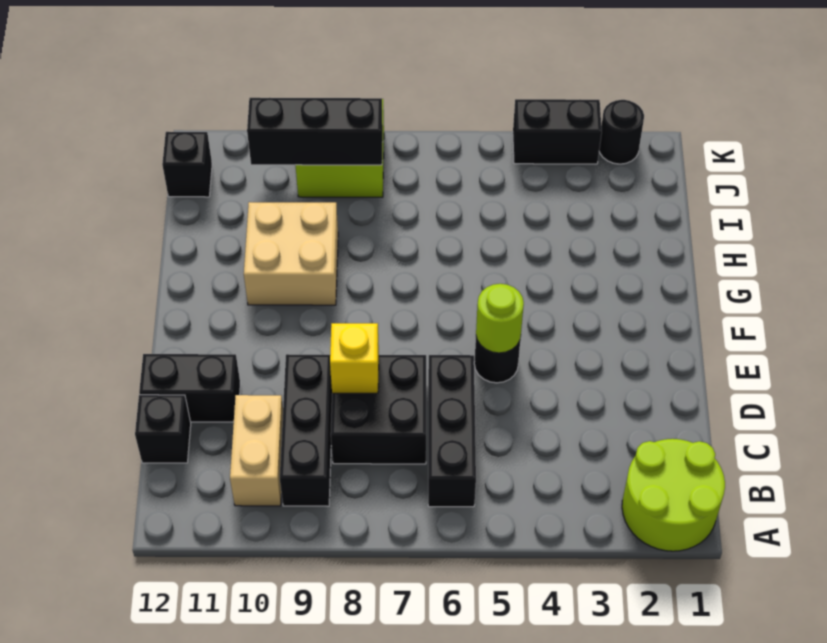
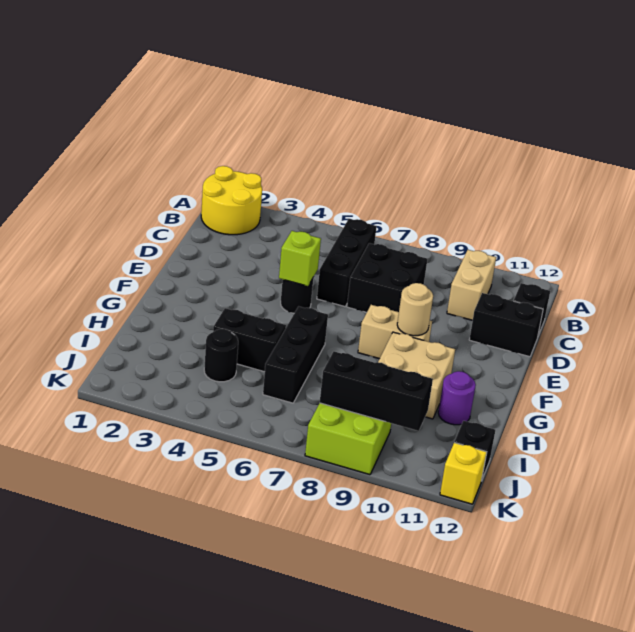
lime round brick A1:B2 level 1 -> yellow round brick A1:B2 level 1
black brick B9:D9 level 1 -> black brick G6:I6 level 1
yellow brick D8 level 2 -> yellow brick K12 level 1
lime round brick E5 level 2 -> lime brick E5 level 2
none -> tan brick F8:F9 level 1
none -> tan round brick F9 level 2
none -> purple round brick H11 level 1
black round brick K2 level 1 -> black round brick I4 level 1
black brick K3:K4 level 1 -> black brick H4:H5 level 1

